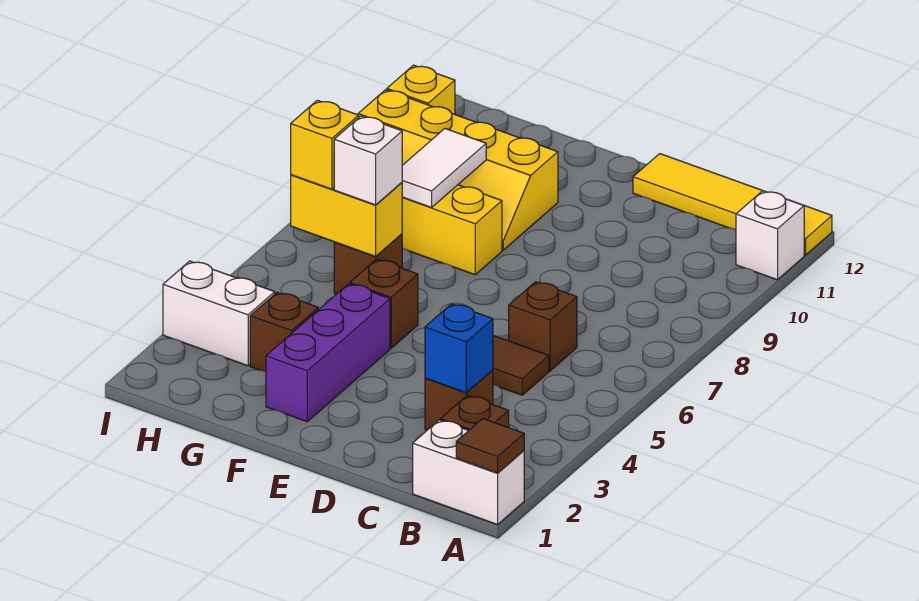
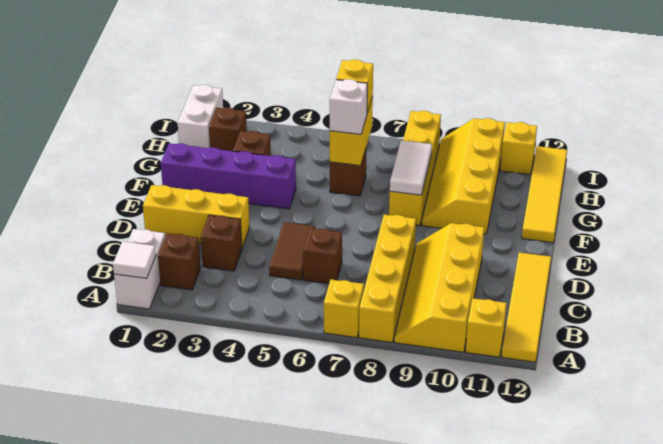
brown tile A1 level 2 -> white tile A1 level 2
none -> yellow brick A7 level 1
none -> yellow brick A8:D8 level 1
none -> yellow slope A9:D10 level 1 top 10
white brick A11 level 1 -> yellow brick A11 level 1
blue brick C3 level 2 -> none
none -> yellow brick D1:D3 level 1
purple brick F2:F4 level 1 -> purple brick F1:F4 level 1
brown brick F5 level 1 -> brown brick H2 level 1
none -> yellow tile F12:I12 level 1
white tile G8:G9 level 2 -> white tile F8:G8 level 2
white brick H3:I3 level 1 -> white brick H1:I1 level 1

